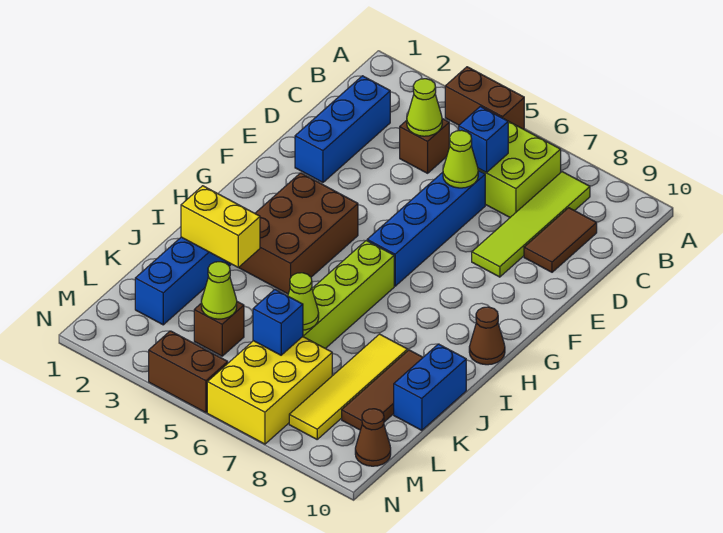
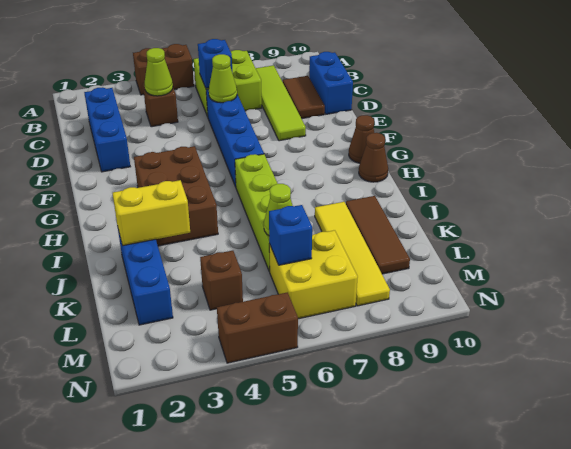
blue brick J10:K10 level 1 -> blue brick C10:D10 level 1
lime cone L4 level 2 -> none
yellow brick L6:N7 level 1 -> yellow brick L6:M7 level 1
brown cone M10 level 1 -> brown cone G10 level 1

